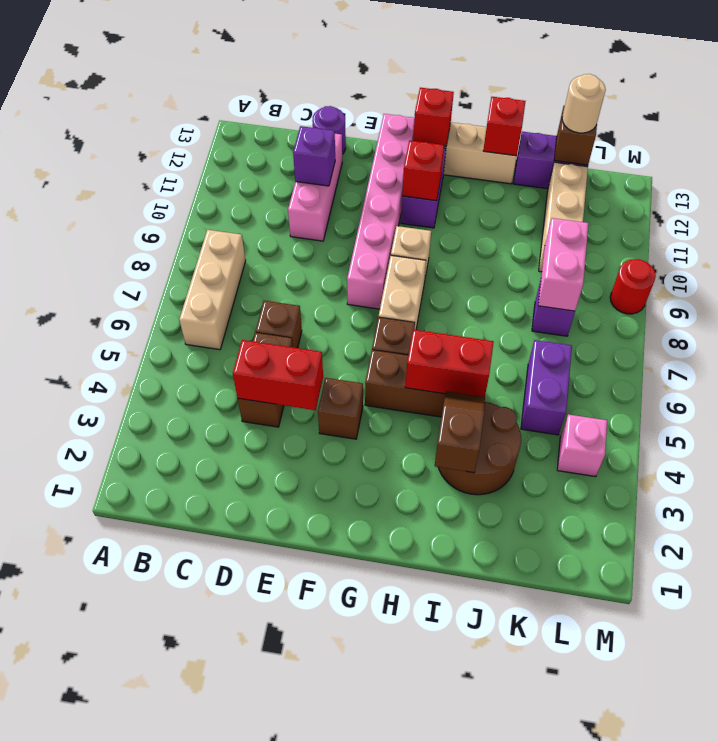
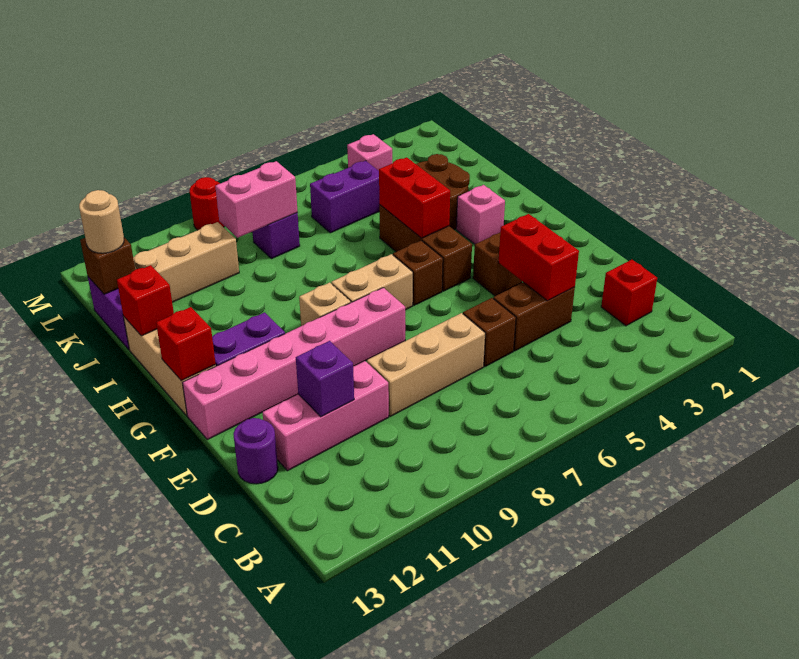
tan brick B6:B8 level 1 -> tan brick D7:D9 level 1
red brick G11 level 2 -> red brick C2 level 1
none -> pink brick H3 level 1
brown slope I3:I4 level 2 top 3 -> none

